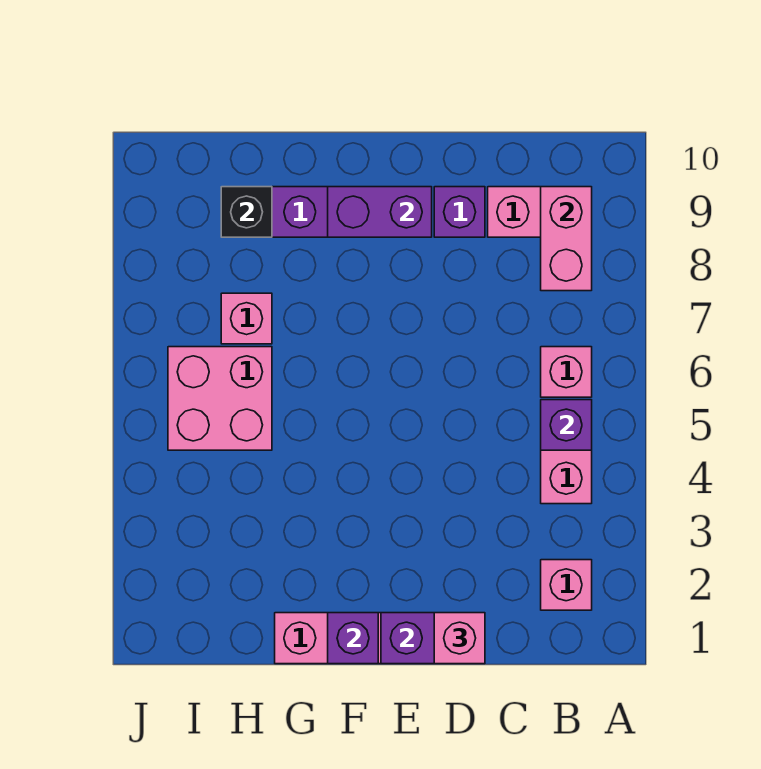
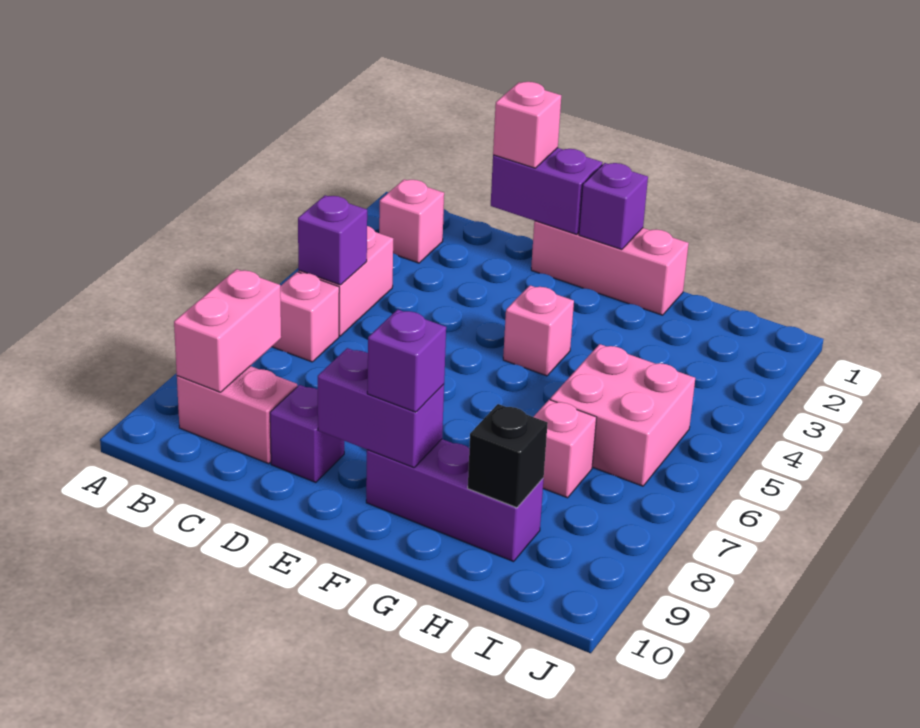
none -> pink brick F4 level 1
none -> purple brick F9 level 3

